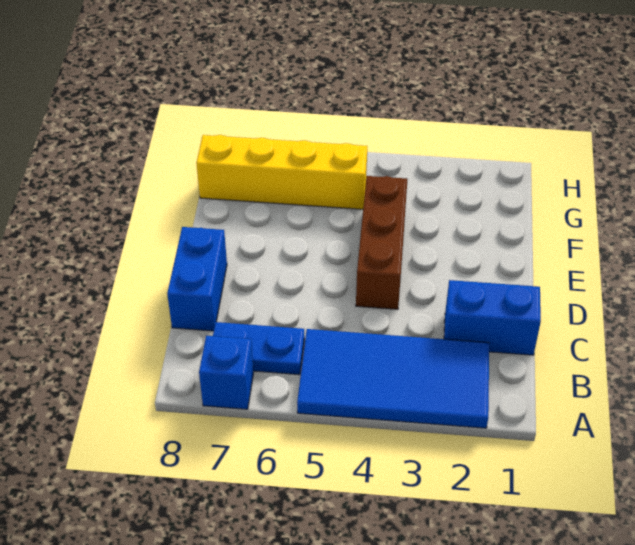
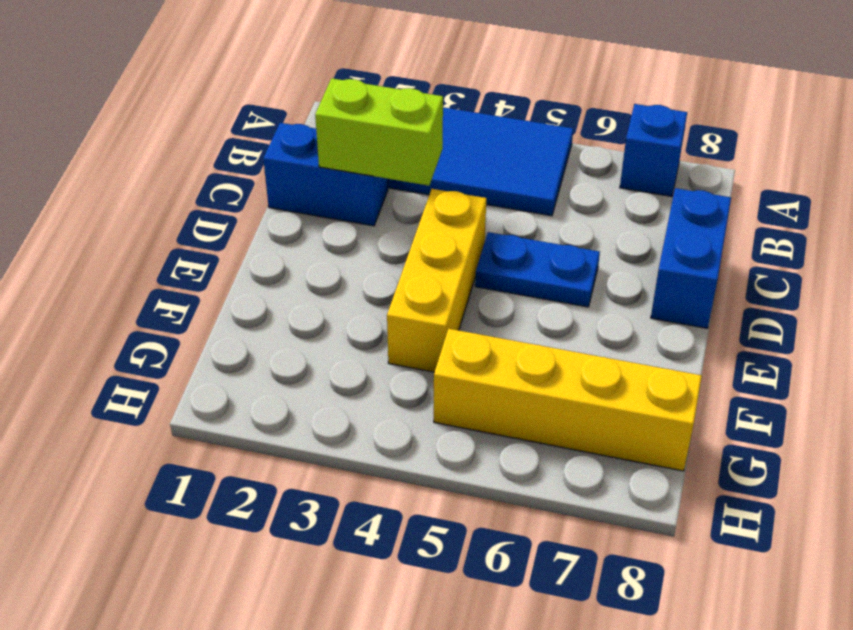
blue plate B6:B7 level 1 -> blue plate D5:D6 level 1
none -> lime brick C2:C3 level 2
brown brick D4:F4 level 1 -> yellow brick D4:F4 level 1

